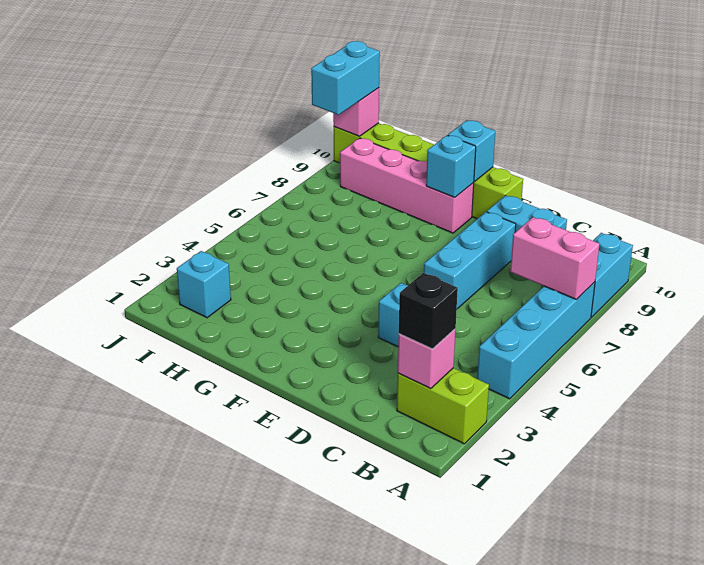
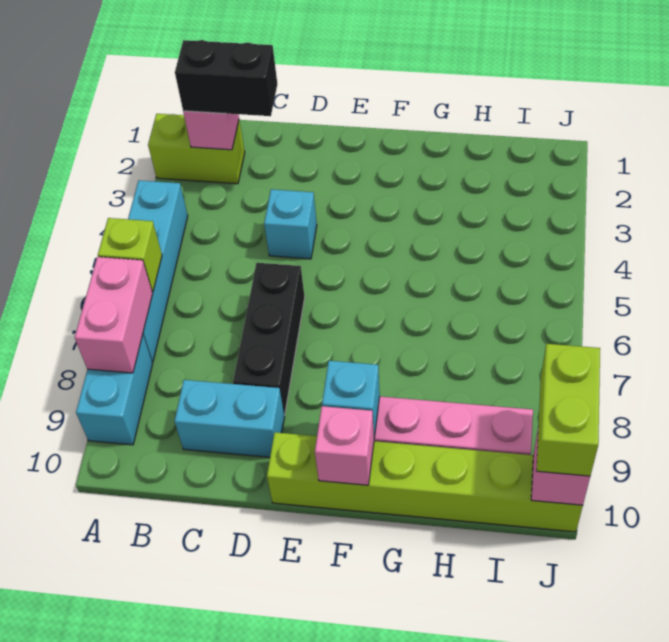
none -> lime brick A6 level 2
pink brick A7:B7 level 2 -> pink brick A7:A8 level 2
black brick B2 level 3 -> black brick B2:C2 level 3
cyan brick D6:D8 level 1 -> black brick D6:D8 level 1
cyan brick F10 level 2 -> pink brick F10 level 2
cyan brick I2 level 1 -> none
cyan brick J9:J10 level 3 -> lime brick J9:J10 level 3

